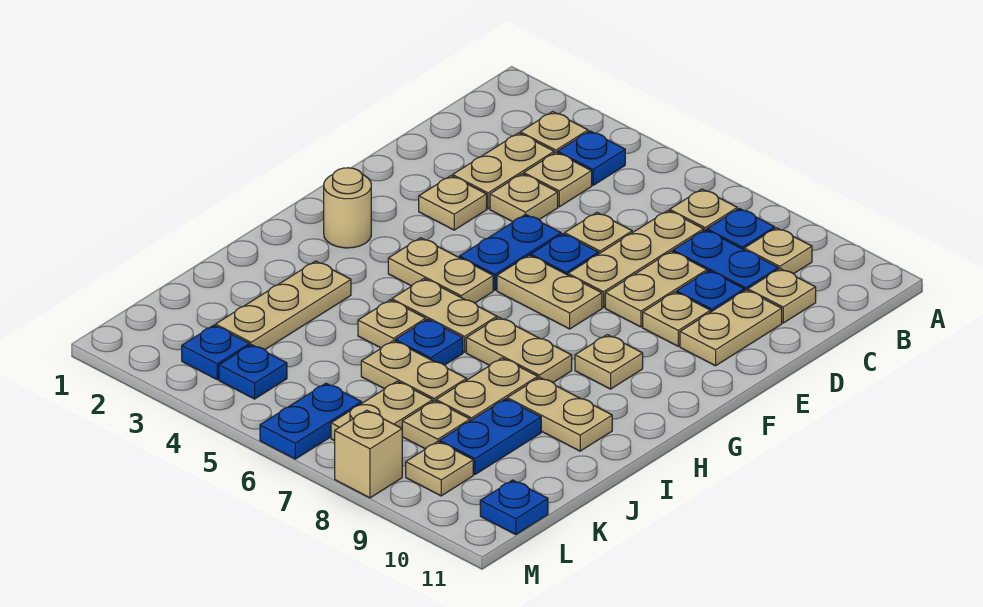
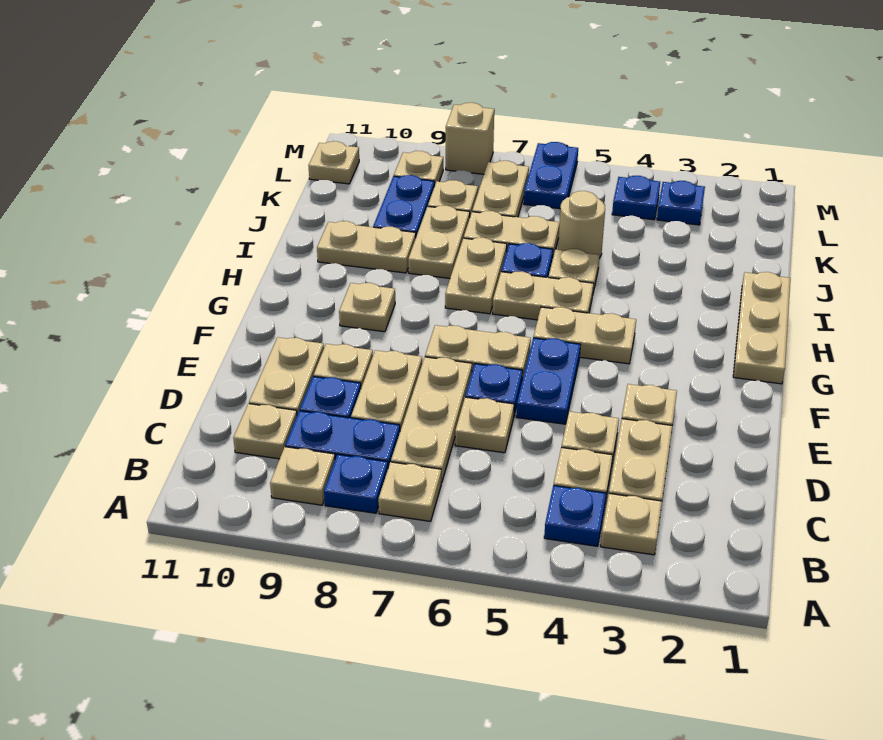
tan round brick G2 level 1 -> tan round brick J5 level 1
tan plate H7:H8 level 1 -> tan plate H7:I7 level 1
tan plate I3:K3 level 1 -> tan plate G1:I1 level 1
blue plate L11 level 1 -> tan plate L11 level 1

